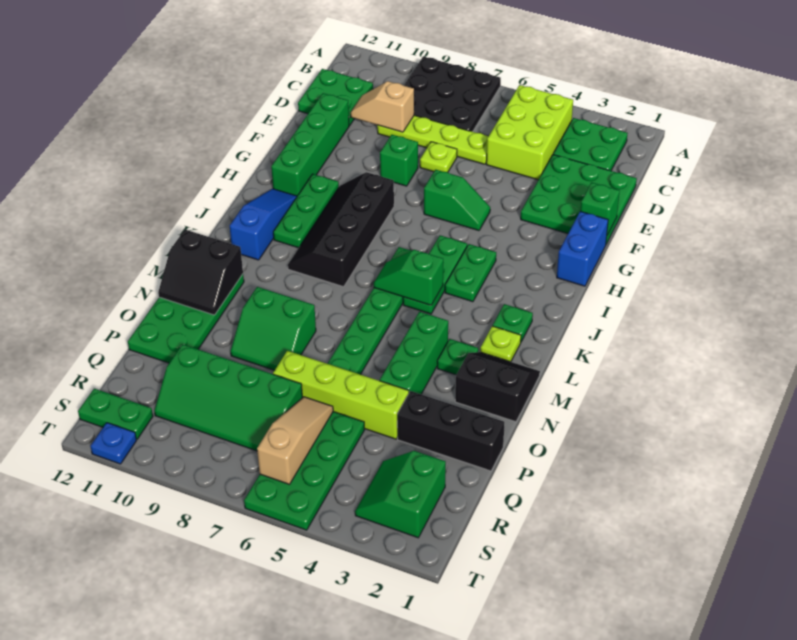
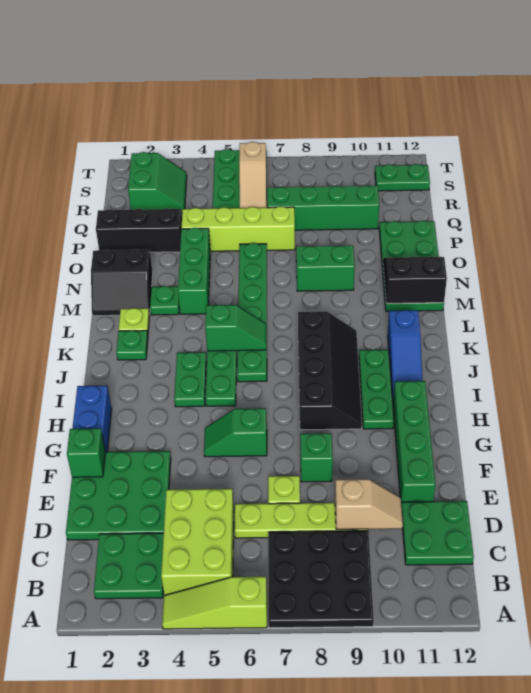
none -> lime slope A4:A6 level 1 top 6
blue plate T11 level 1 -> none

